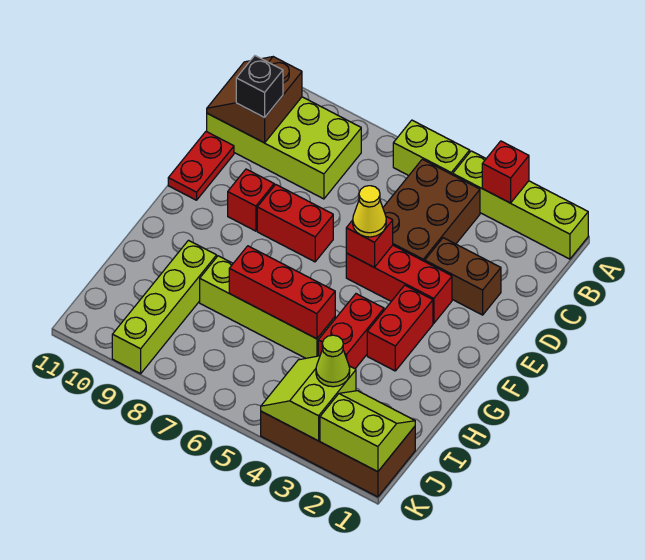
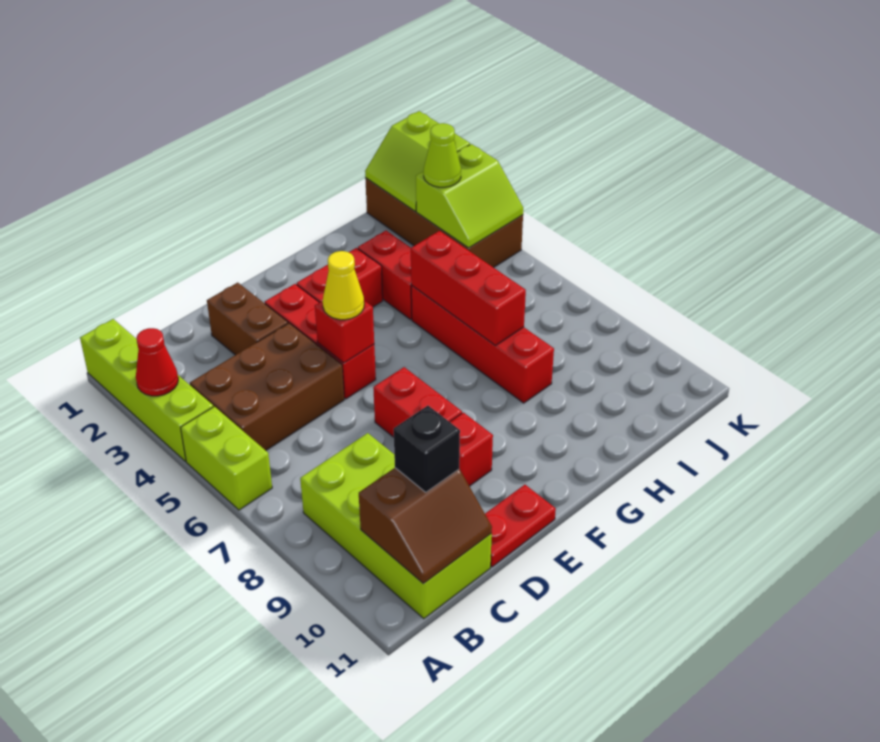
red brick A3 level 2 -> red cone A3 level 2
red brick G4:H4 level 1 -> red brick H3:H4 level 1
lime brick H5:H8 level 1 -> red brick H5:H8 level 1
lime brick H9:K9 level 1 -> none

